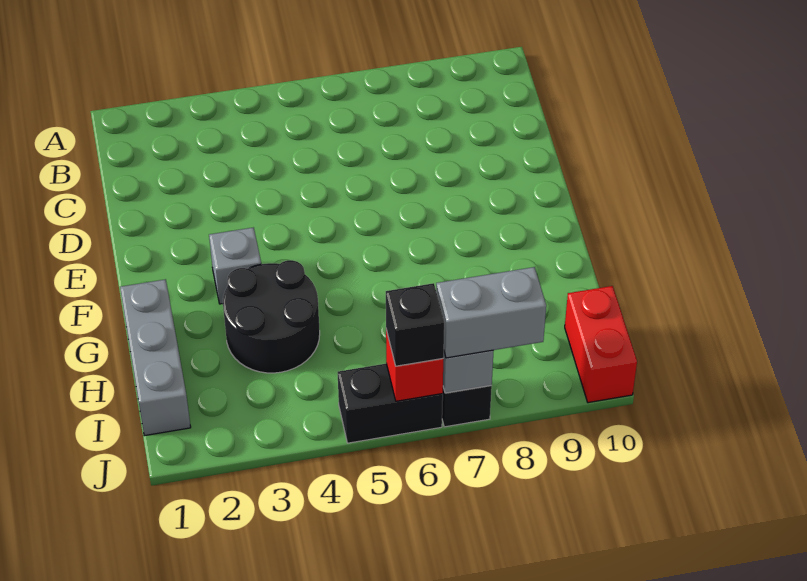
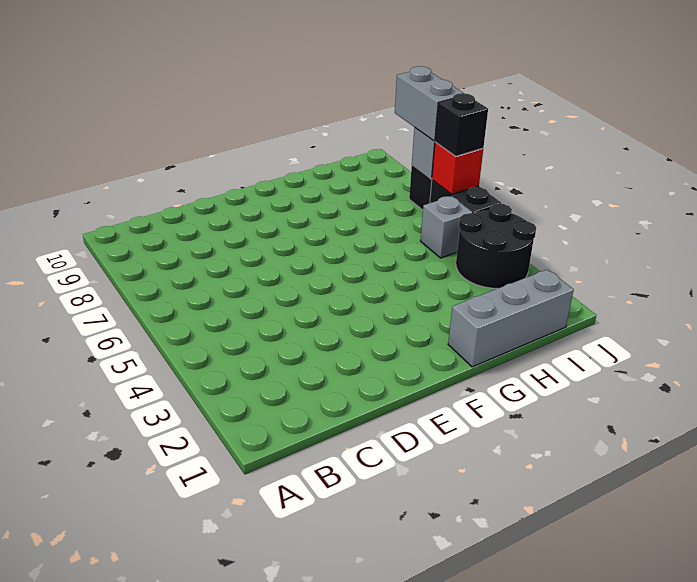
grey brick F3 level 1 -> grey brick I5 level 1
black round brick G3:H4 level 1 -> black round brick I3:J4 level 1
red brick I10:J10 level 1 -> none

